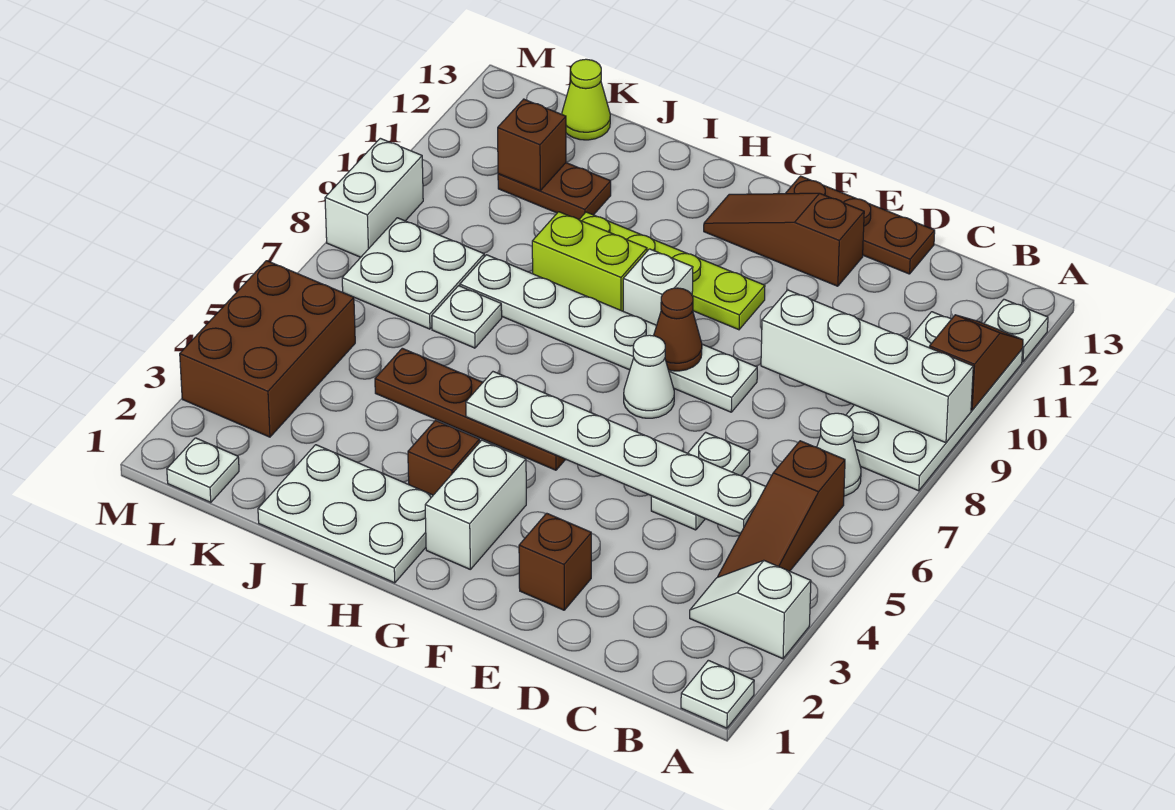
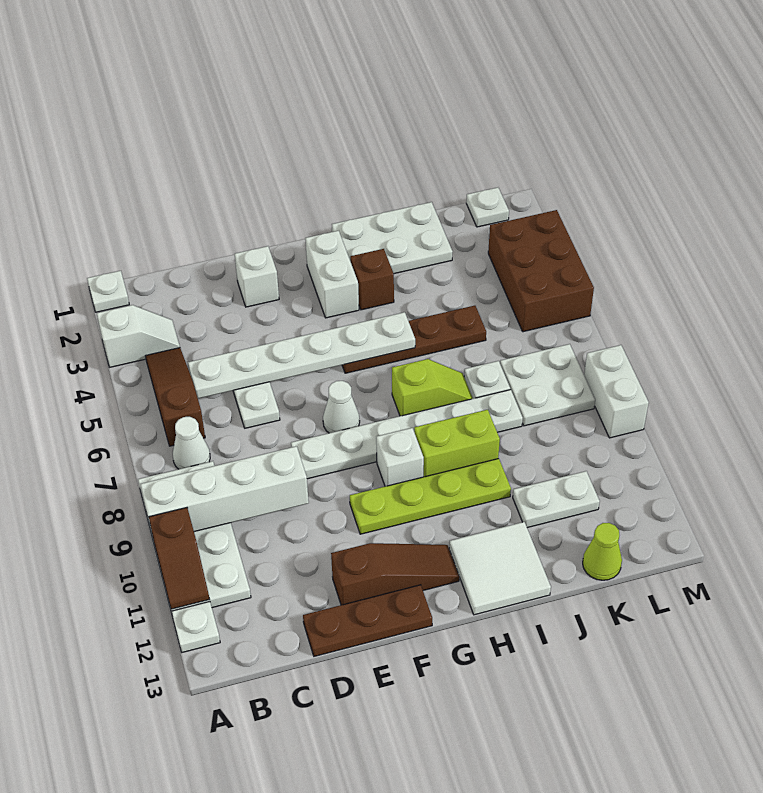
brown brick E2 level 1 -> white brick E2 level 1
brown cone F8 level 2 -> none
none -> lime slope H7:I7 level 1 top H
none -> white tile H12:I13 level 1
brown plate J11:K11 level 1 -> white plate J11:K11 level 1
brown brick K11 level 2 -> none

